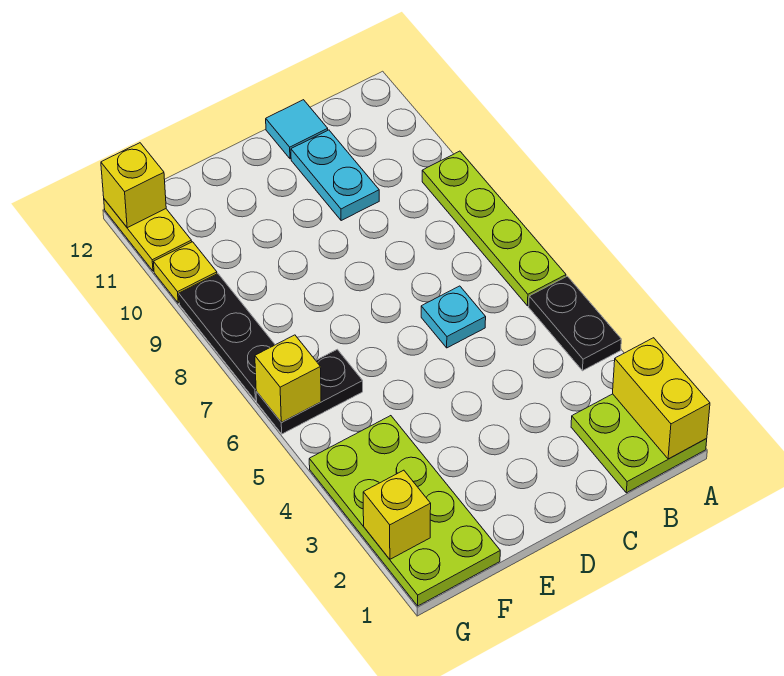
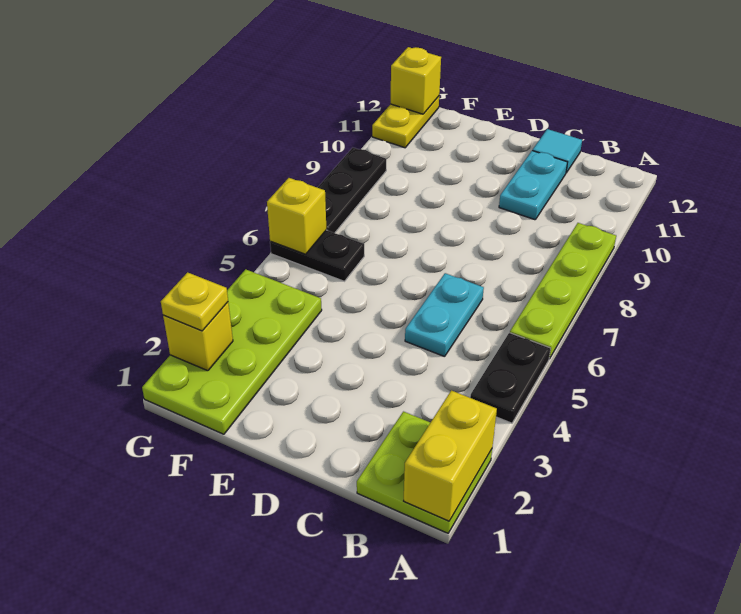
cyan plate C6 level 1 -> cyan plate C5:C6 level 1
yellow plate G10 level 1 -> yellow plate G2 level 3

